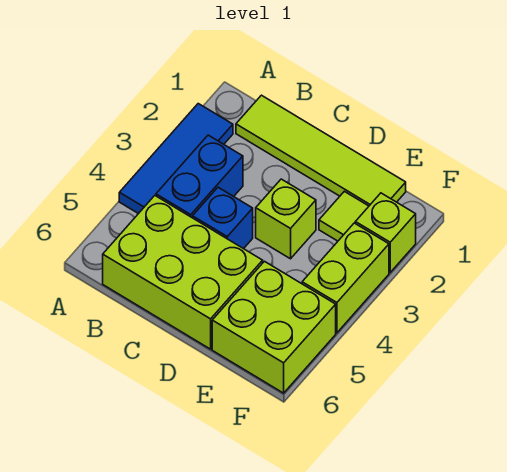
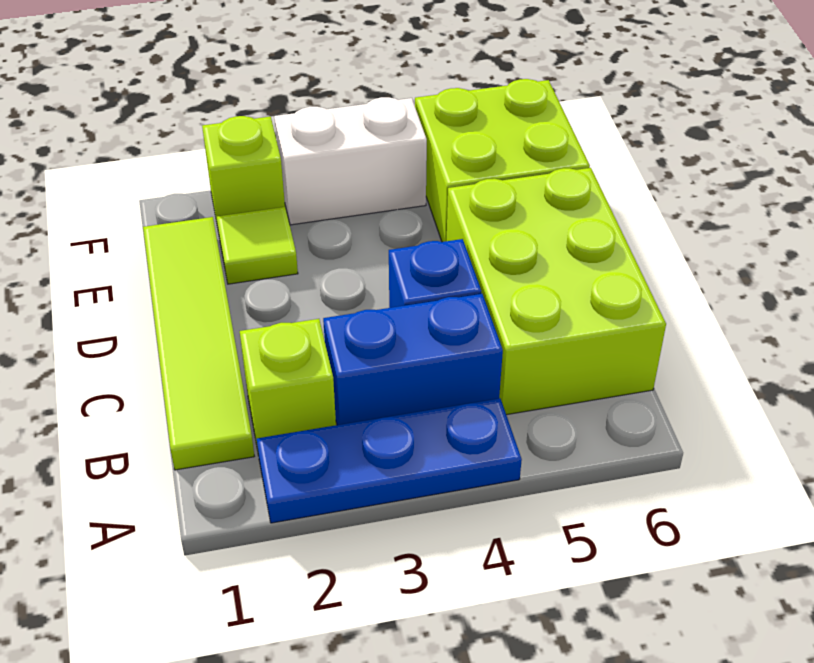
blue tile A2:A4 level 1 -> blue plate A2:A4 level 1
lime brick D3 level 1 -> lime brick B2 level 1
lime brick F3:F4 level 1 -> white brick F3:F4 level 1

